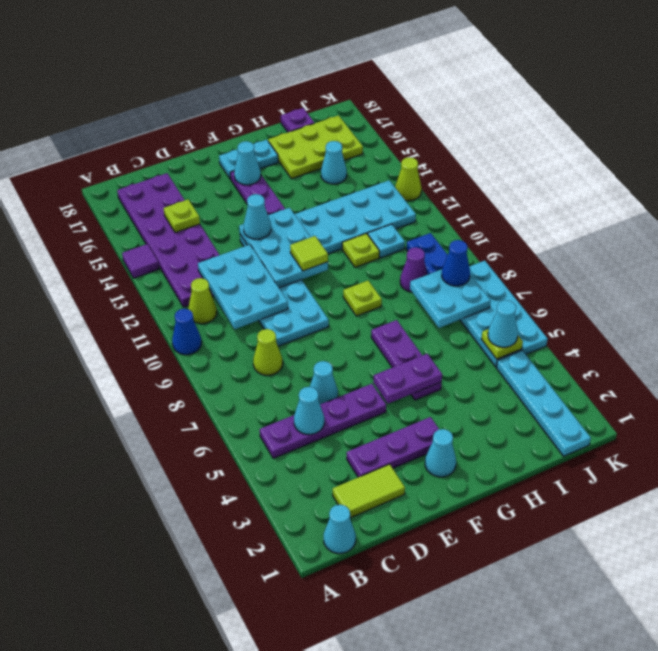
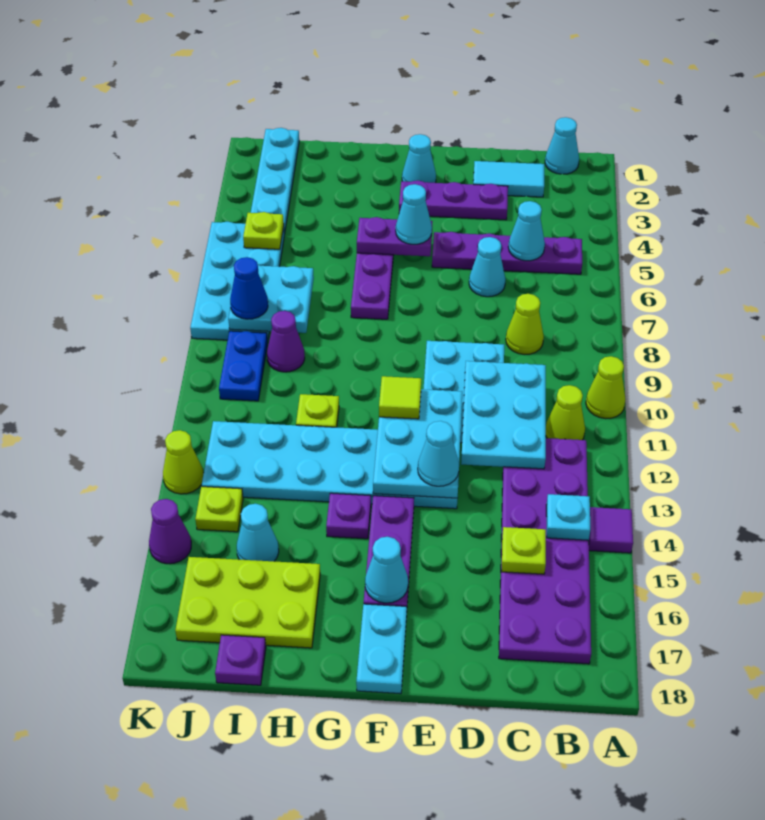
blue cone A10 level 1 -> lime cone A10 level 1
lime tile C2:D2 level 1 -> cyan tile C2:D2 level 1
cyan plate F17:G17 level 1 -> cyan plate F17:F18 level 1
lime plate G9 level 1 -> lime plate J14 level 1
none -> purple plate G14 level 1
cyan plate I11 level 1 -> cyan plate B14 level 2
cyan cone J5 level 3 -> cyan cone F5 level 3
none -> purple cone K15 level 1

